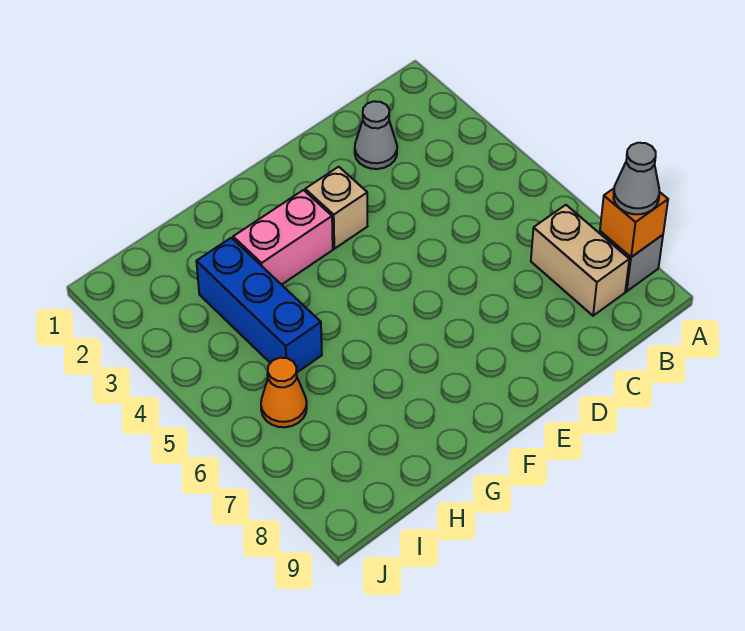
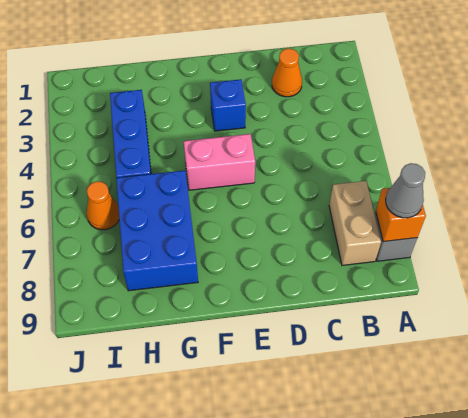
grey cone C2 level 1 -> orange cone C2 level 1
tan brick E3 level 1 -> blue brick E3 level 1
pink brick F3:G3 level 1 -> pink brick E5:F5 level 1
none -> blue brick G6:H8 level 1

